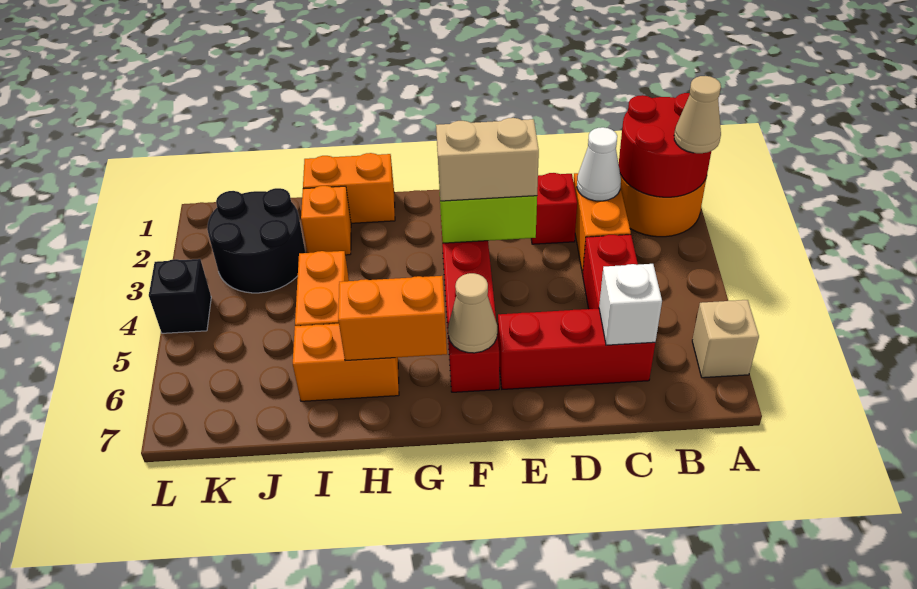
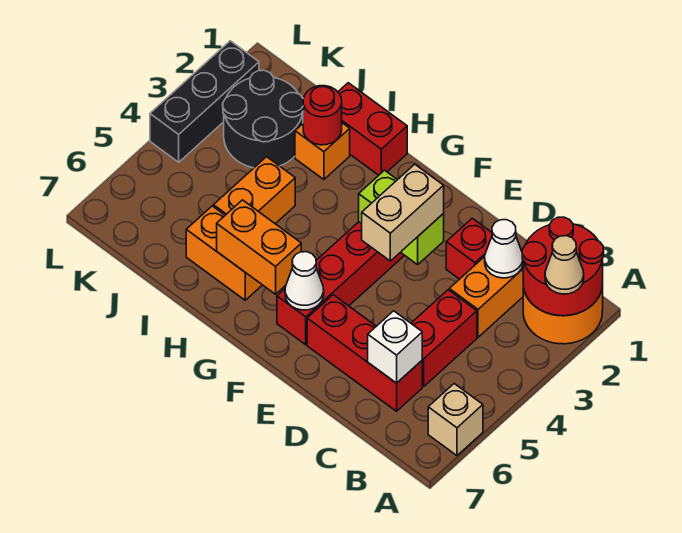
tan brick E3:F3 level 3 -> tan brick E3:E4 level 3
tan cone F6 level 2 -> white cone F6 level 2
orange brick H1:I1 level 1 -> red brick H1:I1 level 1
none -> red round brick I2 level 2
black brick L4 level 1 -> black brick L2:L4 level 1

